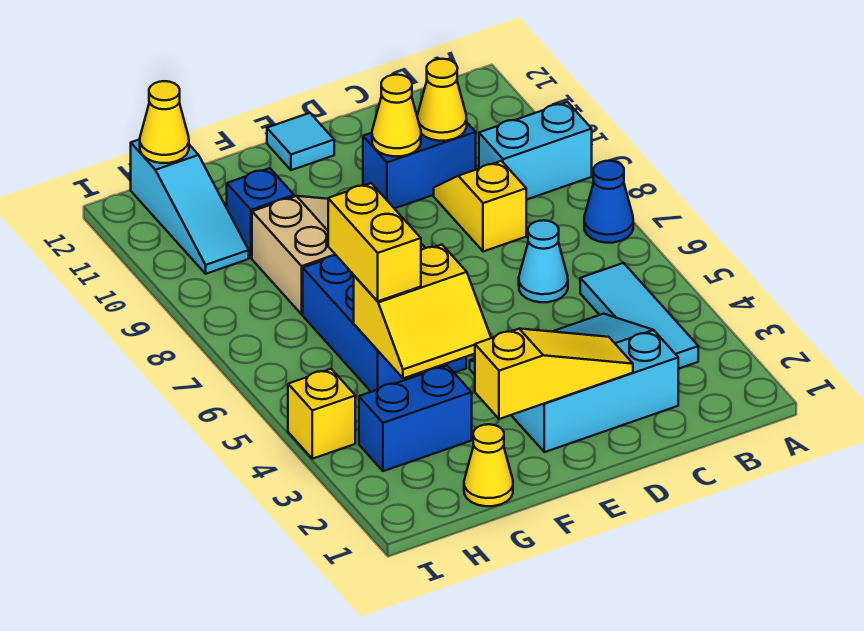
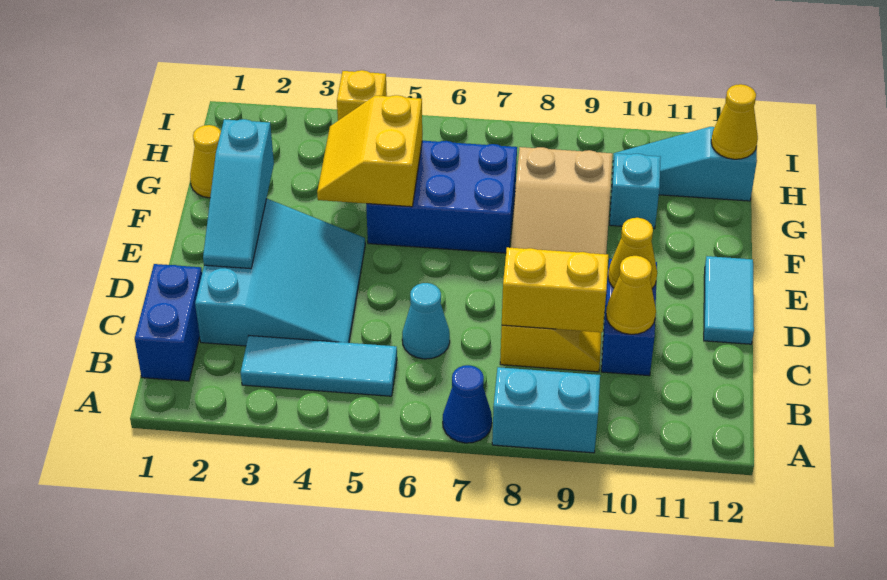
cyan brick A9:B9 level 1 -> cyan brick A8:A9 level 1
yellow slope D2:F2 level 2 top F -> cyan slope D2:F2 level 2 top F
cyan tile E12 level 1 -> cyan tile D12:E12 level 1
blue brick G3:H3 level 1 -> blue brick B1:C1 level 1
yellow brick G5:G6 level 3 -> yellow brick C8:C9 level 2
blue brick G10 level 1 -> cyan brick G10 level 1

